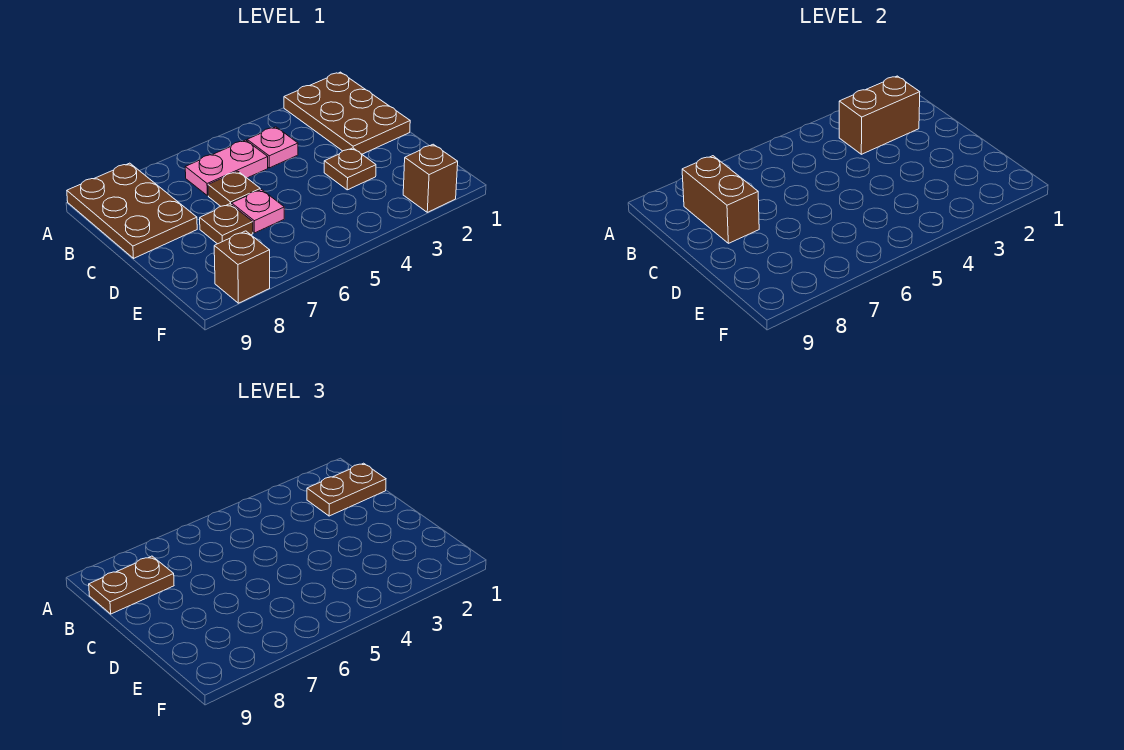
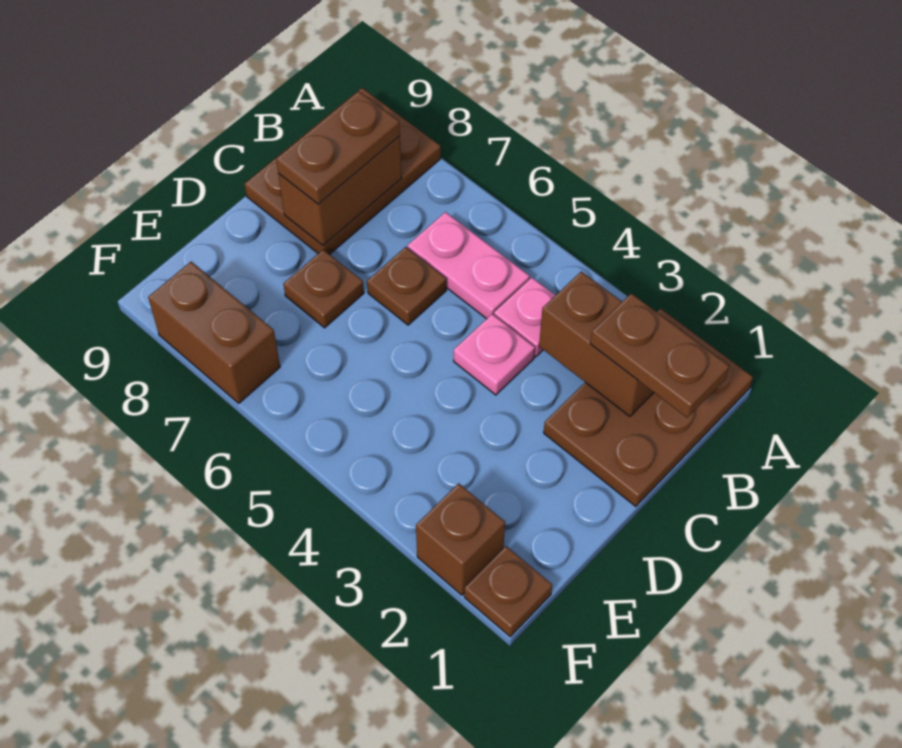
brown plate B8:B9 level 3 -> brown plate B8:C8 level 3
brown plate D3 level 1 -> brown plate F1 level 1
pink plate D6 level 1 -> pink plate C4 level 1
brown brick F8 level 1 -> brown brick F7:F8 level 1

